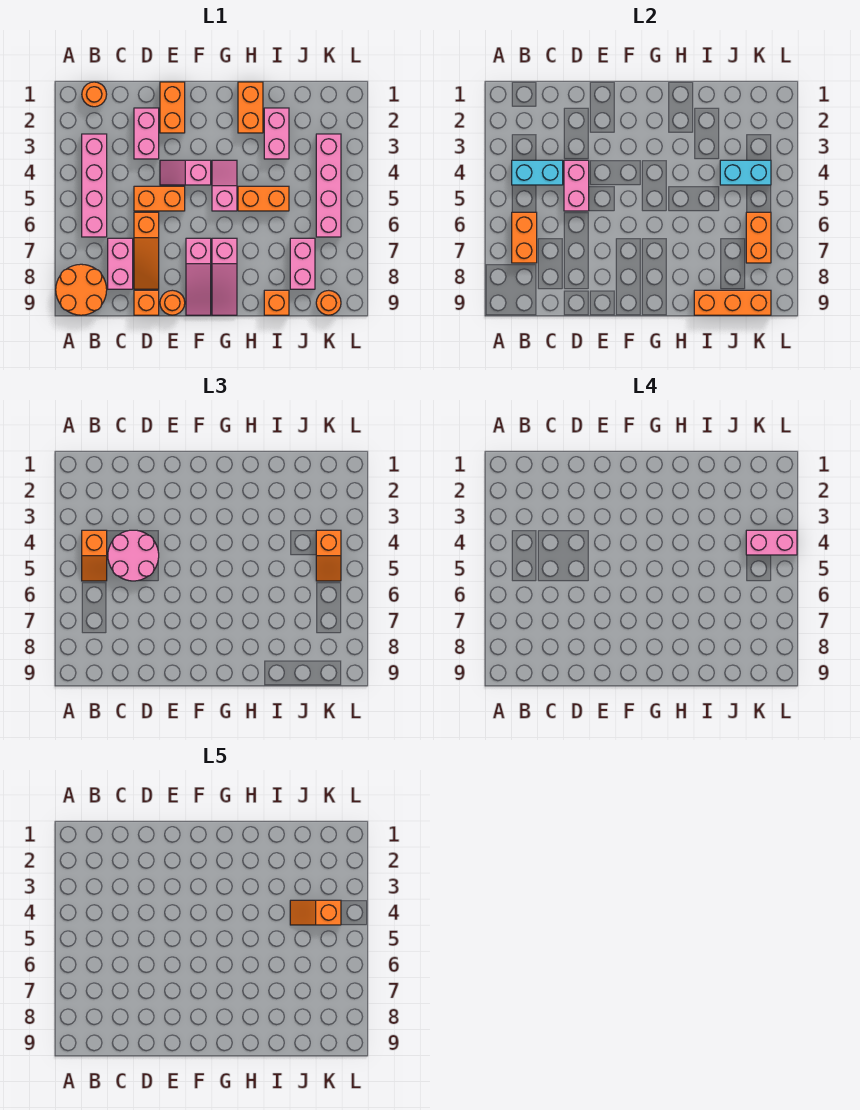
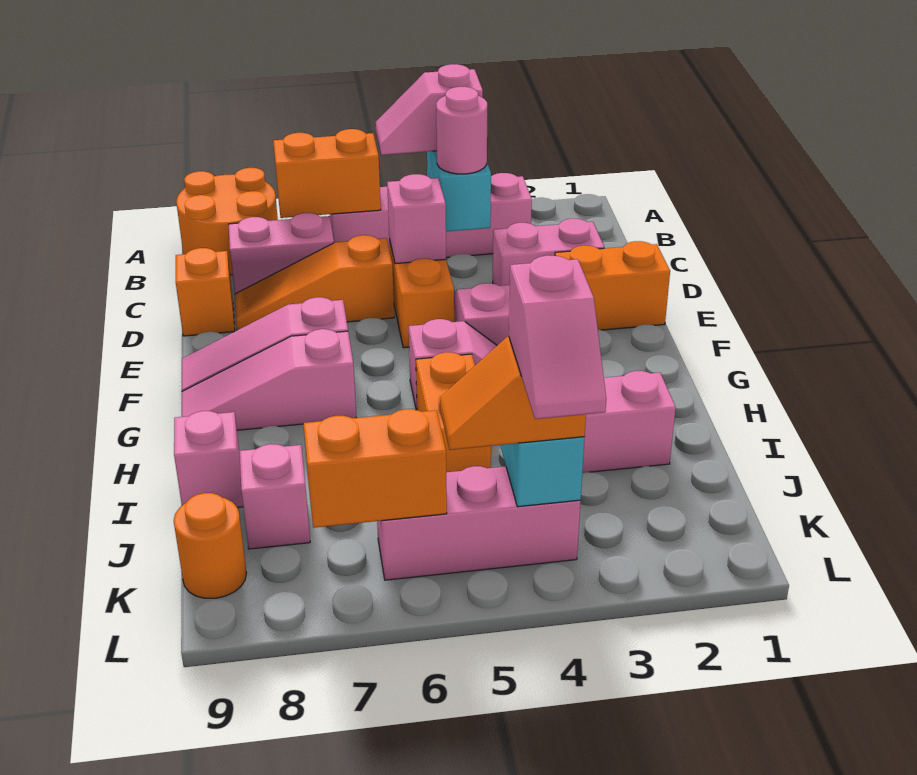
orange round brick B1 level 1 -> none
orange slope B4:B5 level 3 top 4 -> pink slope B4:B5 level 3 top 4
pink round brick C4:D5 level 3 -> pink round brick C4 level 3
pink brick D4:D5 level 2 -> pink brick D5 level 2
orange round brick E9 level 1 -> none
orange brick H1:H2 level 1 -> none
orange brick I9 level 1 -> pink brick I9 level 1
orange brick I9:K9 level 2 -> none
orange slope J4:K4 level 5 top K -> none
pink brick J7:J8 level 1 -> pink brick J8 level 1
pink brick K3:K6 level 1 -> pink brick K4:K6 level 1
pink brick K4:L4 level 4 -> pink slope K4:L4 level 4 top K

